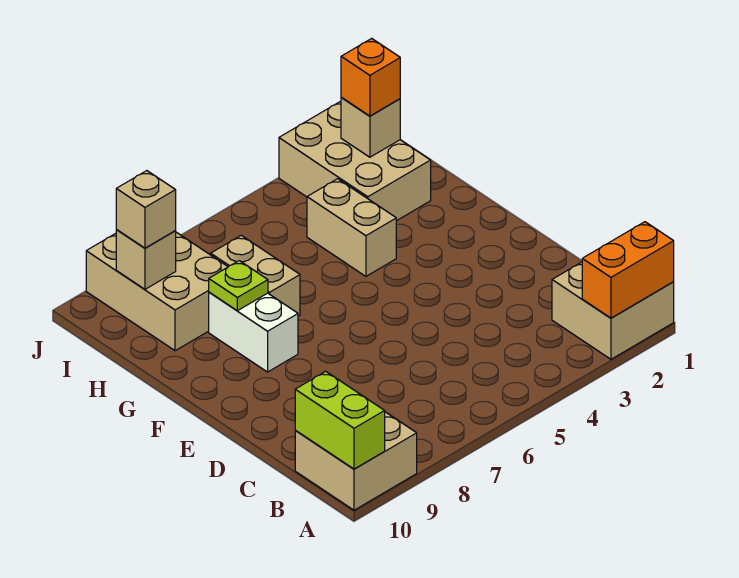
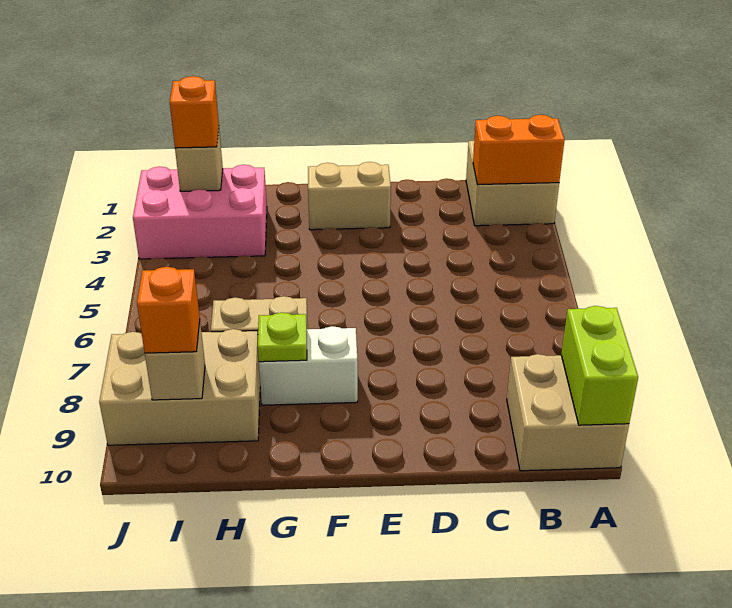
orange brick A1:A2 level 2 -> orange brick A2:B2 level 2
lime brick A10:B10 level 2 -> lime brick A9:A10 level 2
tan brick G4:H4 level 1 -> tan brick E2:F2 level 1
tan brick H2:J3 level 1 -> pink brick H2:J3 level 1
tan brick I9 level 3 -> orange brick I9 level 3

